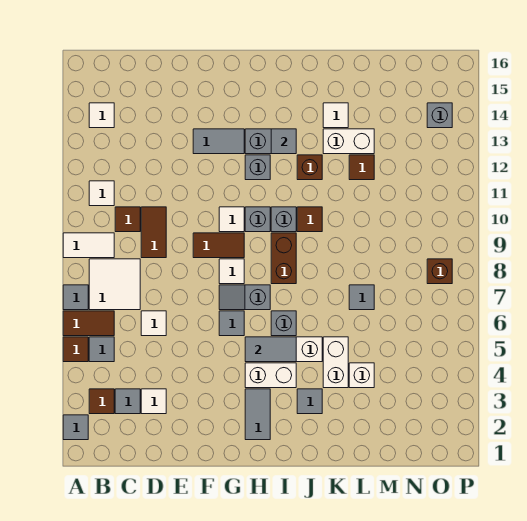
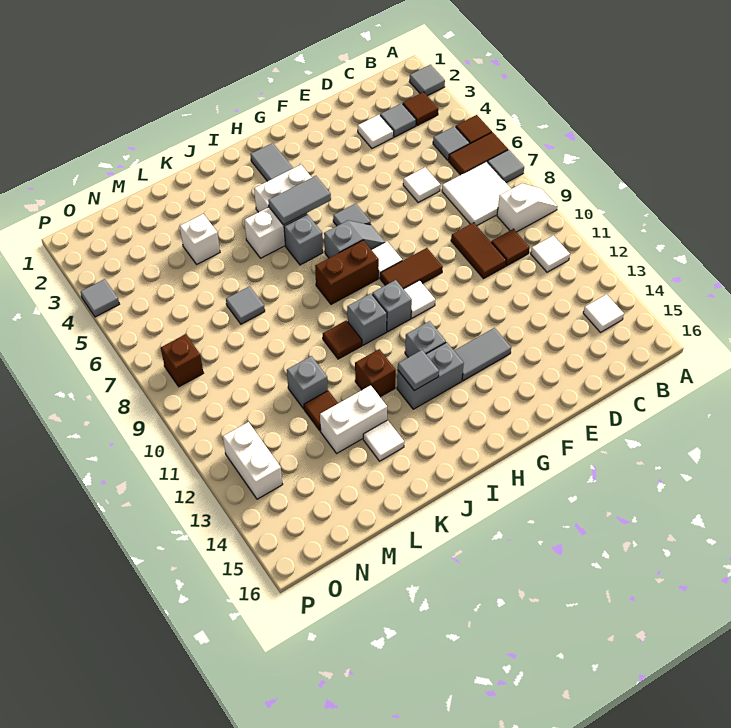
white tile A9:B9 level 1 -> white slope A9:B9 level 1 top B
brown brick I8:I9 level 1 -> brown brick H8:I8 level 1
grey tile J3 level 1 -> grey tile P4 level 1
white brick K4:K5 level 1 -> white brick O12:O13 level 1
grey brick O14 level 1 -> grey brick L11 level 1

